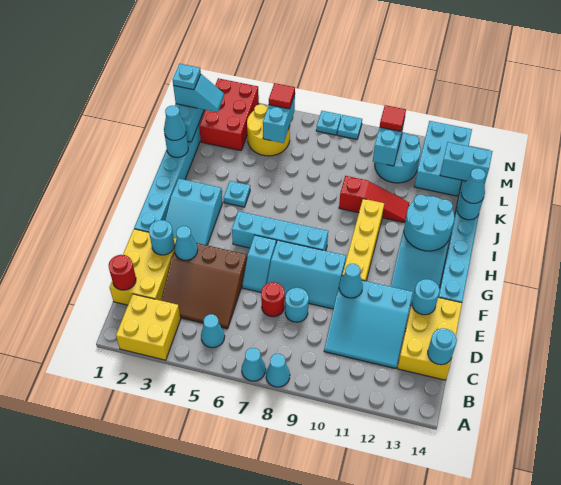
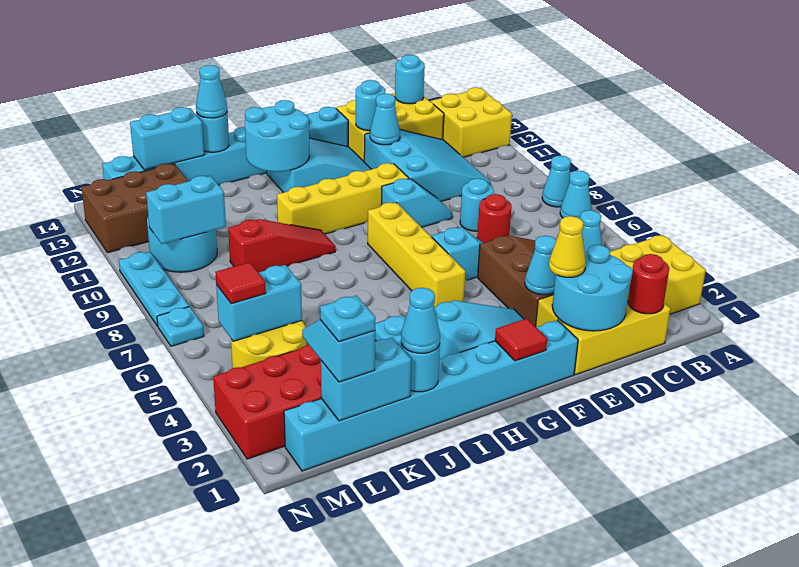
none -> yellow brick A12:B13 level 1
cyan round brick E2 level 2 -> cyan round brick D1:E2 level 2
none -> yellow cone E2 level 3
cyan slope E7:F9 level 1 top F -> cyan slope E9:F9 level 1 top F
cyan cone E10 level 2 -> cyan cone E12 level 2
cyan brick G5:G8 level 1 -> yellow brick G5:G8 level 1
red slope J9:J11 level 1 top 9 -> red slope I9:K9 level 1 top K
cyan brick L12:N13 level 1 -> brown brick L12:N13 level 1
cyan brick L13:L14 level 2 -> cyan brick K14:L14 level 2
red tile M10 level 3 -> red tile G1 level 2
cyan plate N8 level 1 -> cyan plate N8:N10 level 1

